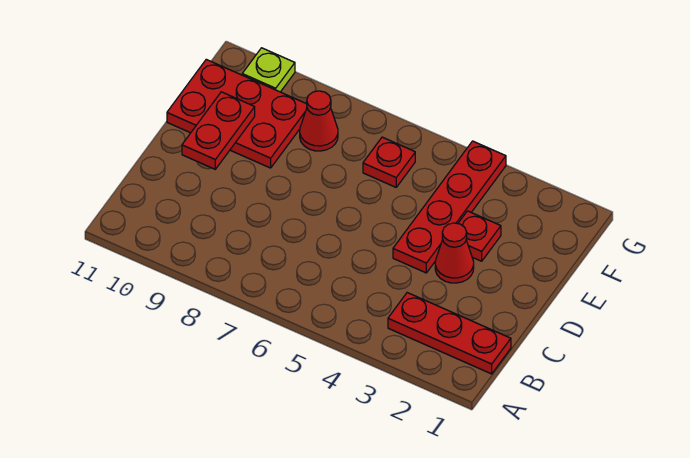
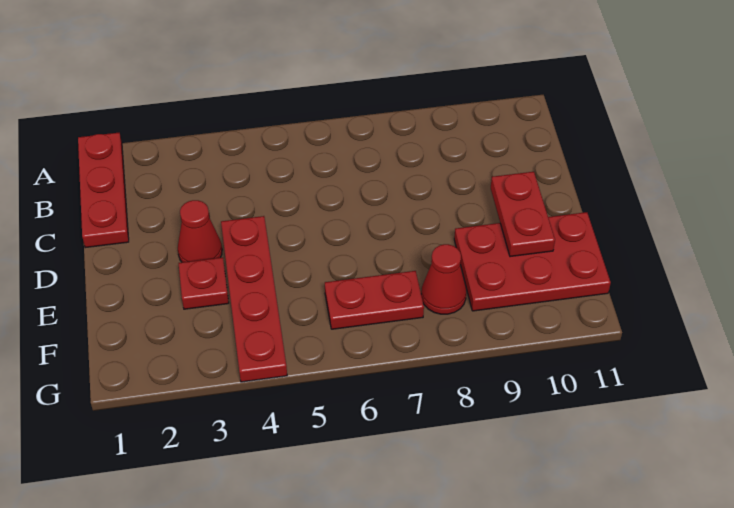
red plate B1:B3 level 1 -> red plate A1:C1 level 1
red plate F6 level 1 -> red plate F6:F7 level 1
lime plate G10 level 1 -> none

